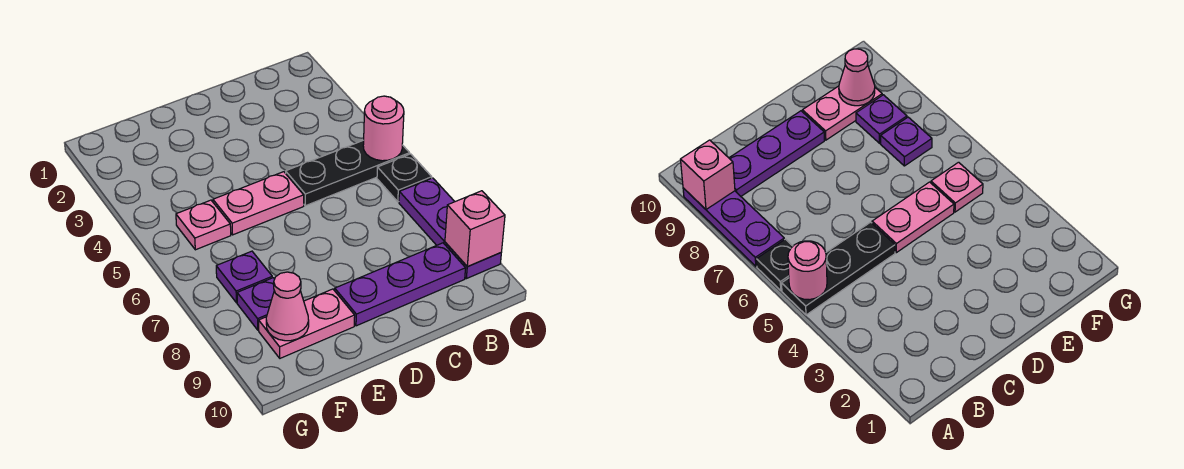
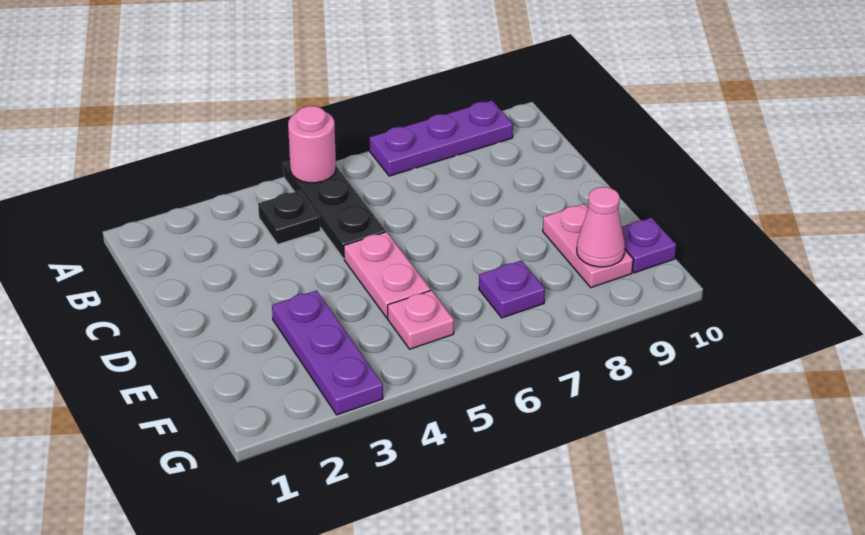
black plate A6 level 1 -> black plate B4 level 1
pink brick A9 level 2 -> none
purple plate B9:D9 level 1 -> purple plate E3:G3 level 1
purple plate F8 level 1 -> purple plate F10 level 1

